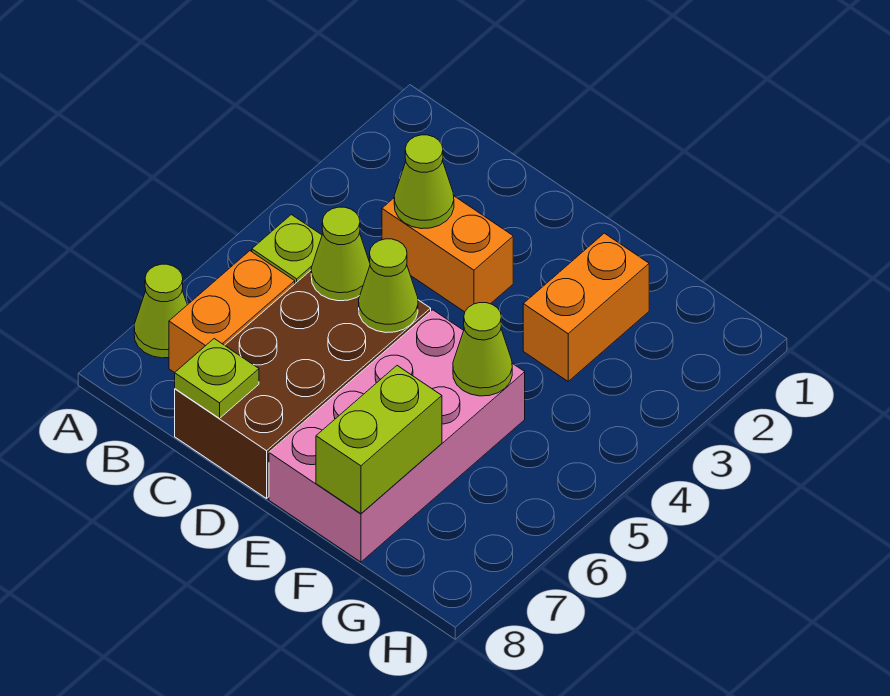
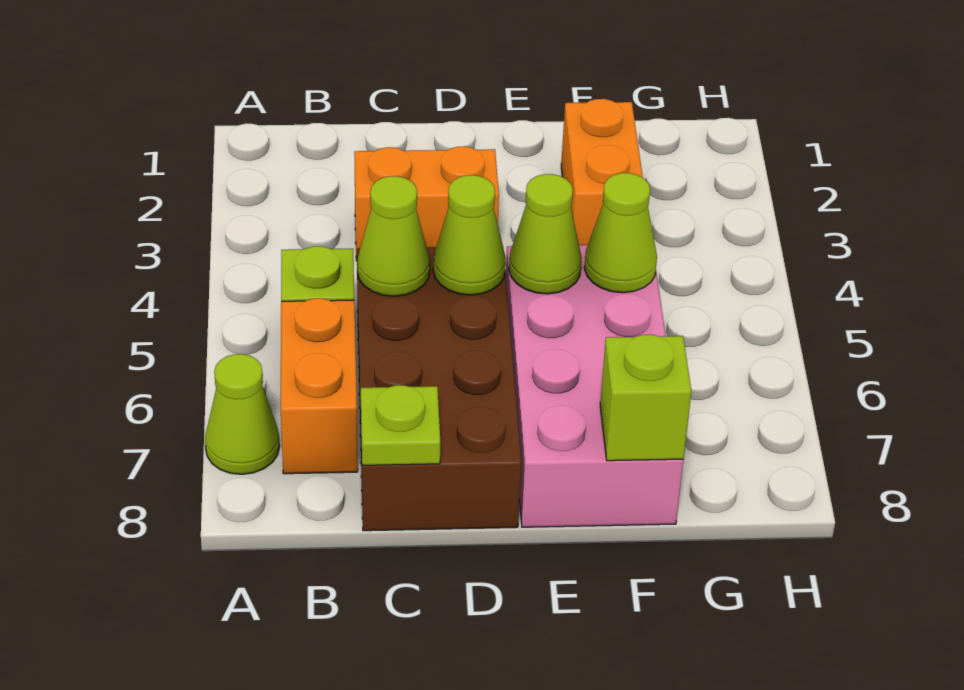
lime cone C3 level 2 -> lime cone E5 level 2
lime brick F7:F8 level 2 -> lime brick F8 level 2

